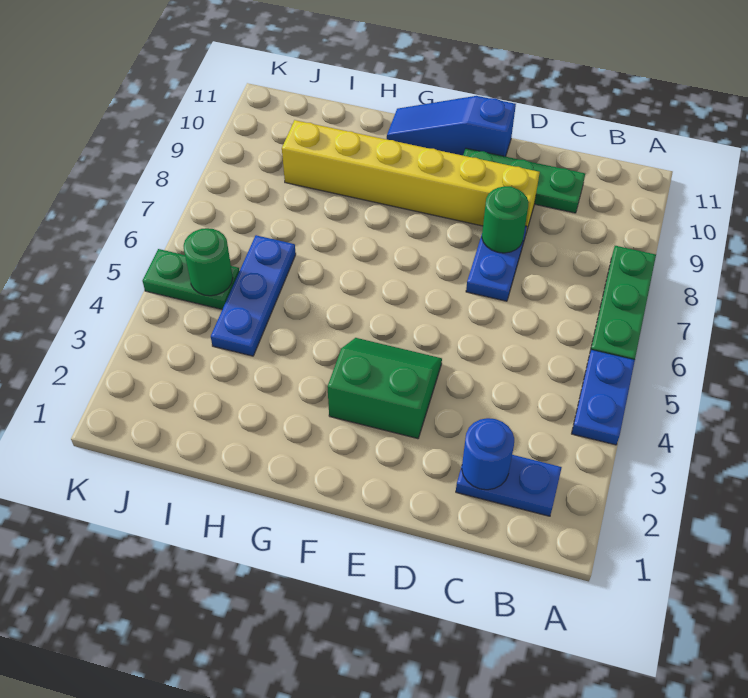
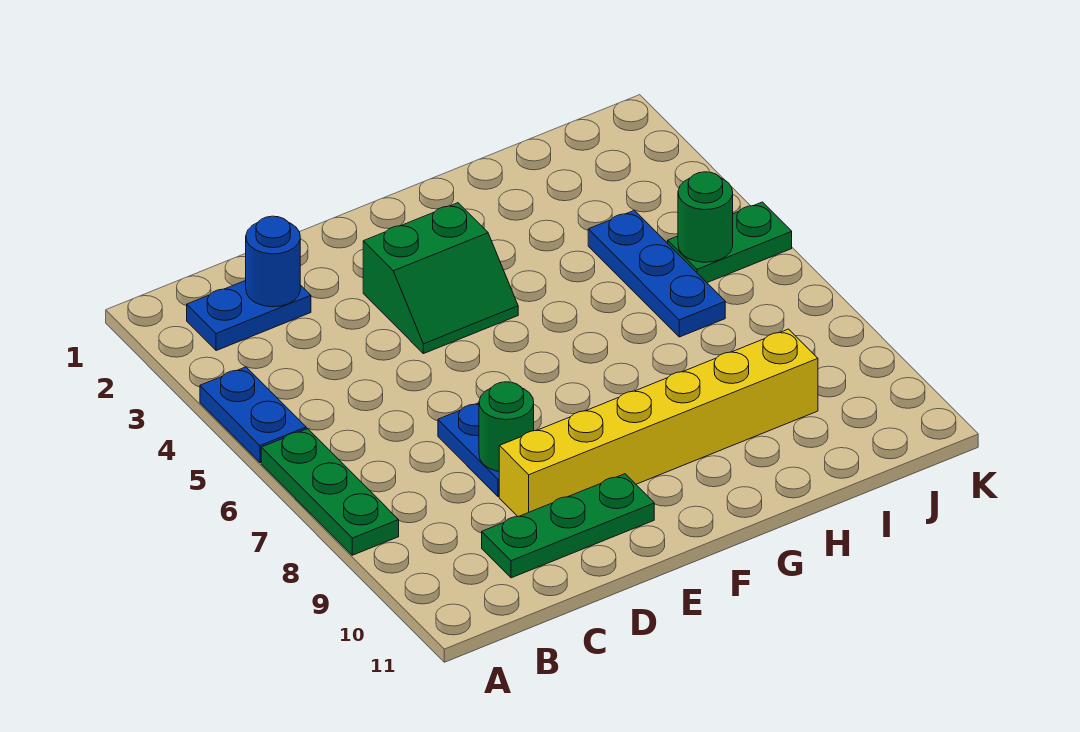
blue slope E11:G11 level 1 top E -> none

